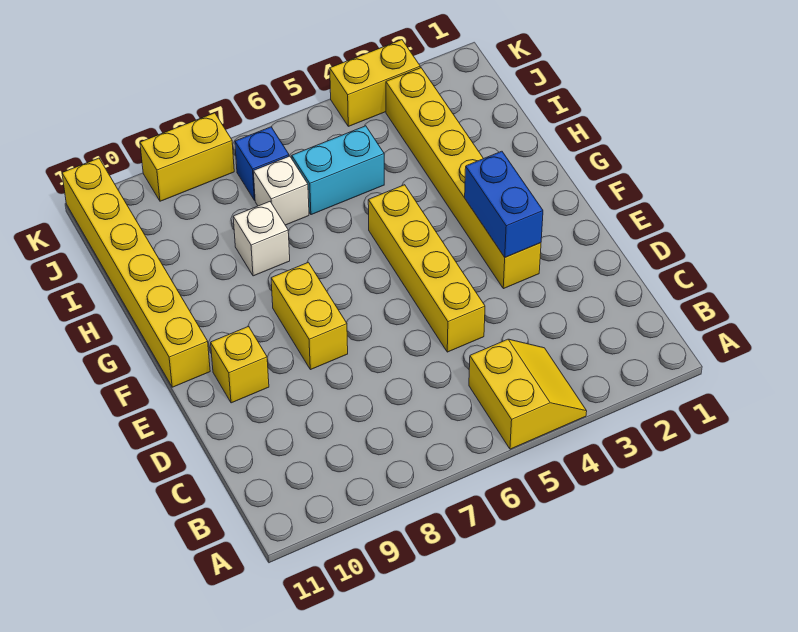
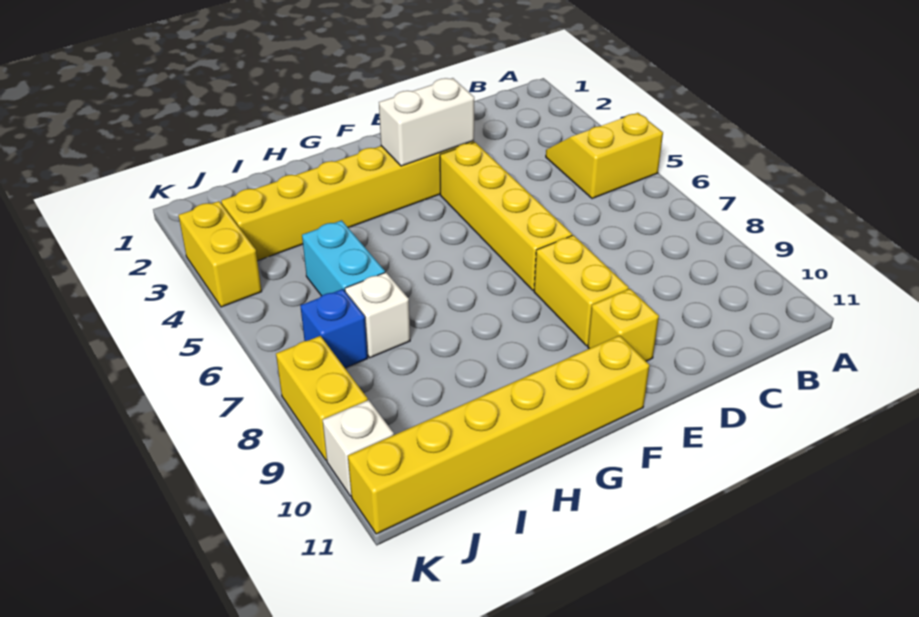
yellow brick D5:G5 level 1 -> yellow brick E4:E7 level 1
blue brick E3:F3 level 2 -> white brick E3:F3 level 2
yellow brick E8:F8 level 1 -> yellow brick E8:E9 level 1
white brick H8 level 1 -> white brick K10 level 1

